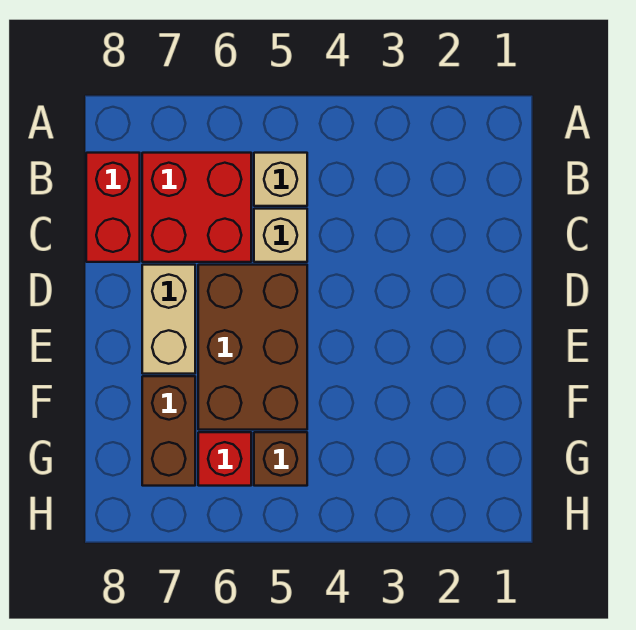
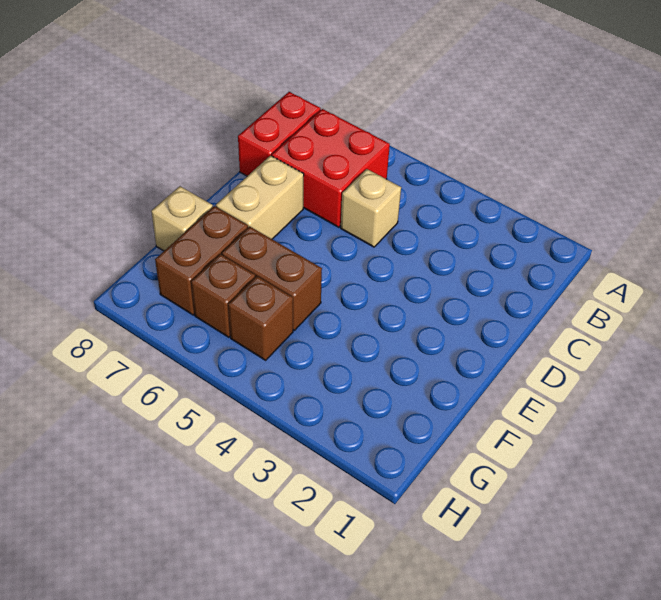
tan brick B5 level 1 -> tan brick F8 level 1
brown brick D5:F6 level 1 -> brown brick F5:F6 level 1
red brick G6 level 1 -> brown brick G6 level 1

